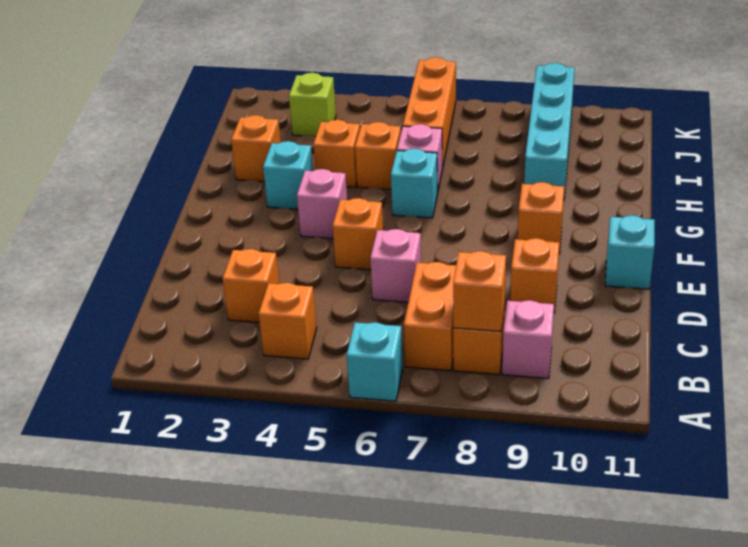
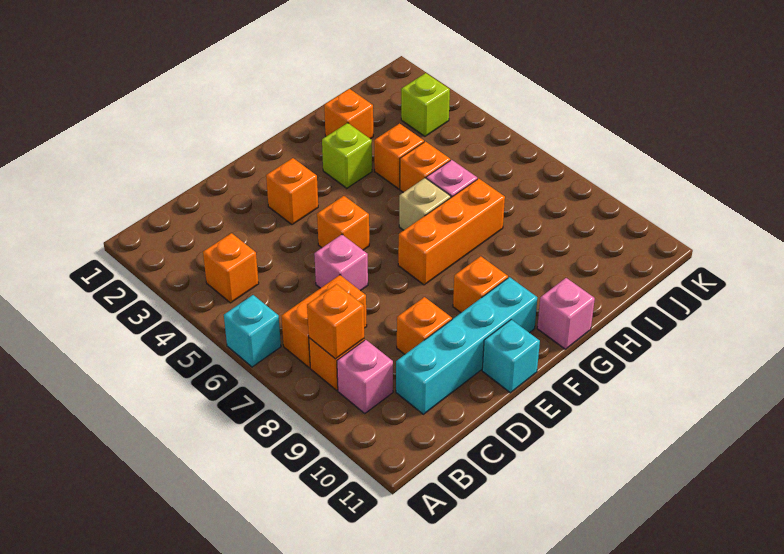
orange brick C3 level 1 -> orange brick E3 level 1
pink brick F4 level 1 -> pink brick G11 level 1
cyan brick G3 level 1 -> lime brick G3 level 1
cyan brick G6 level 1 -> tan brick G6 level 1
cyan brick H9:K9 level 1 -> cyan brick C10:F10 level 1
orange brick I6:K6 level 1 -> orange brick F7:H7 level 1

